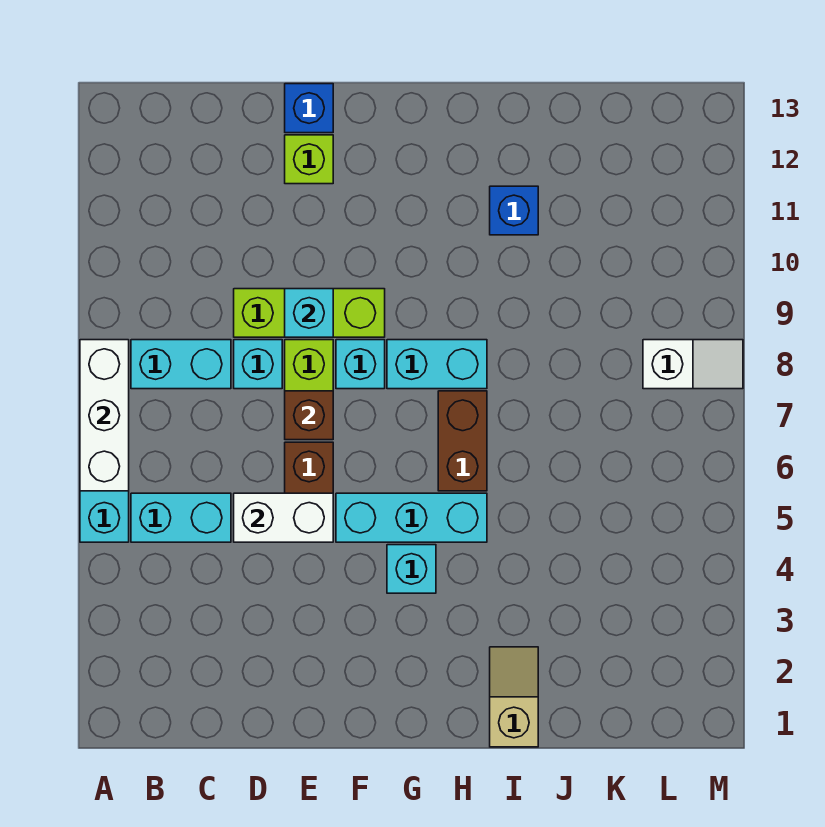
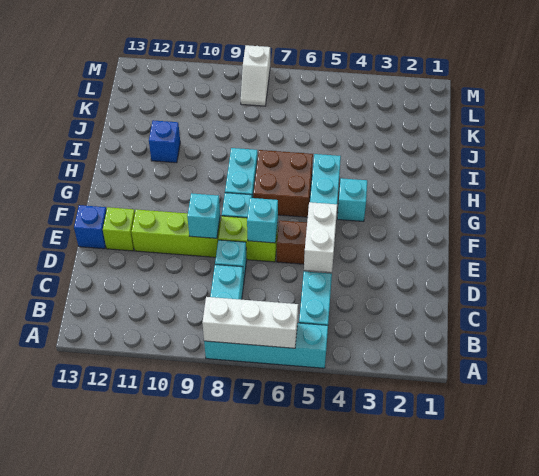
lime brick D9:F9 level 1 -> lime brick E9:E11 level 1
brown brick E7 level 2 -> cyan brick E7 level 2
brown brick H6:H7 level 1 -> brown brick G6:H7 level 1
tan slope I1:I2 level 1 top 1 -> none
white slope L8:M8 level 1 top L -> white slope L8:M8 level 1 top M

